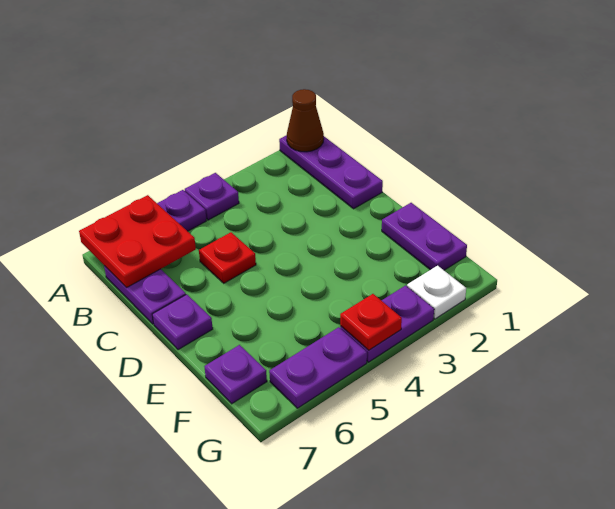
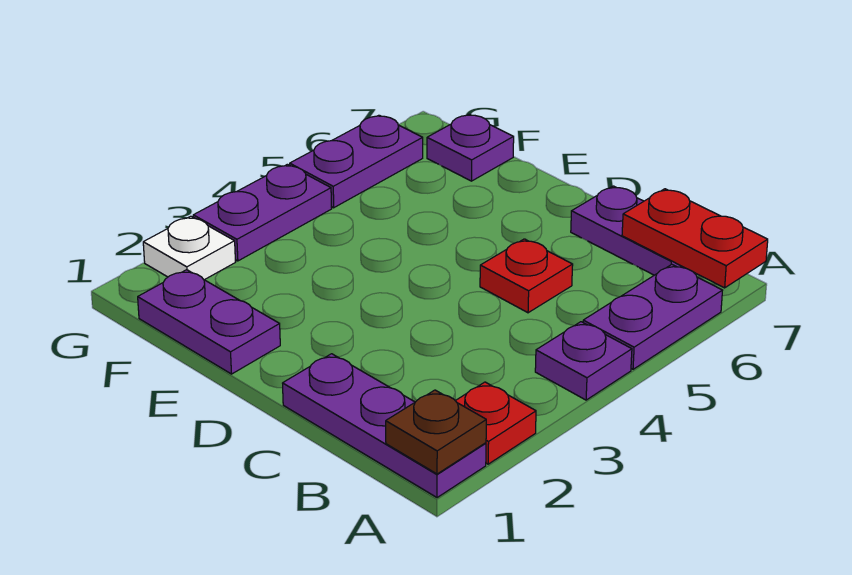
brown cone A1 level 2 -> brown plate A1 level 2
red plate A6:B7 level 2 -> red plate A7:B7 level 2
purple plate D7 level 1 -> none
red plate G4 level 2 -> red plate A2 level 1

